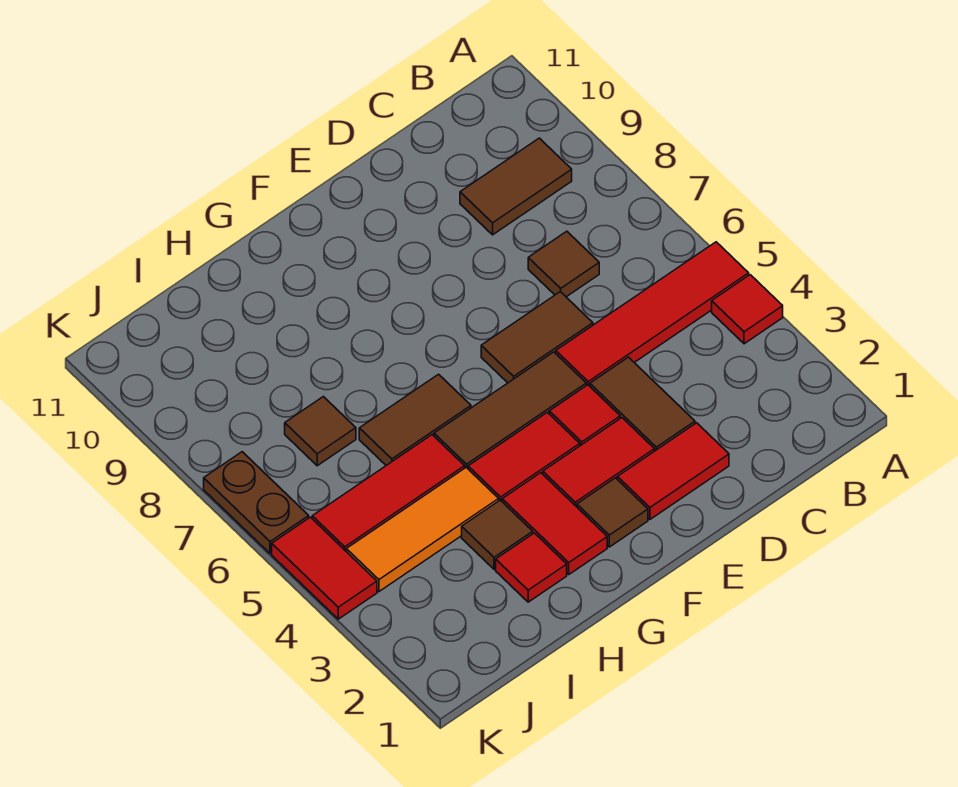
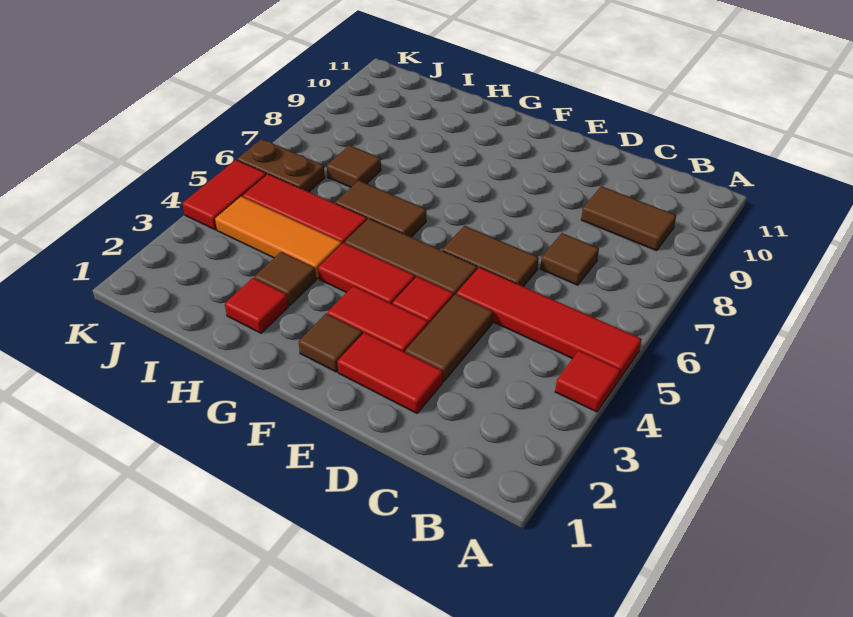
red tile G2:G3 level 1 -> none
brown plate K6:K7 level 1 -> brown plate J6:K6 level 1

